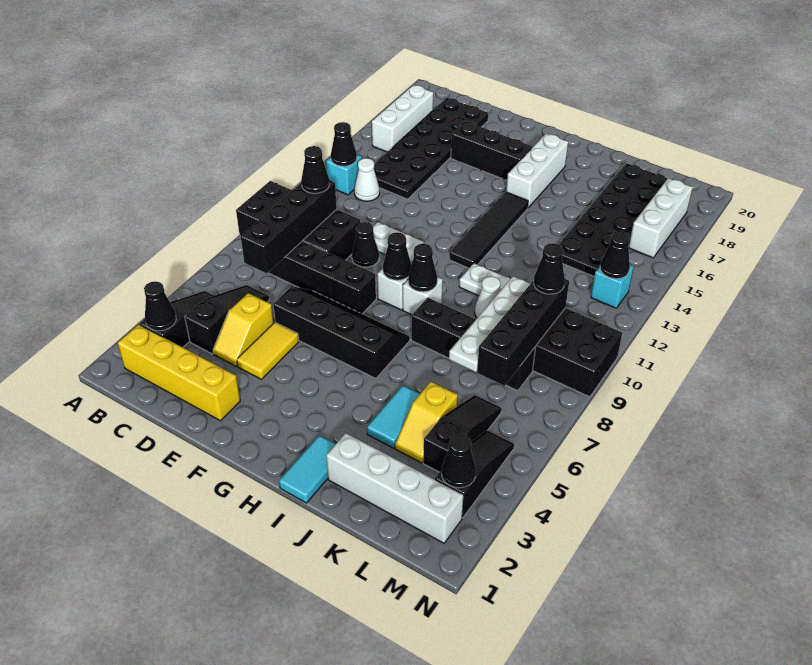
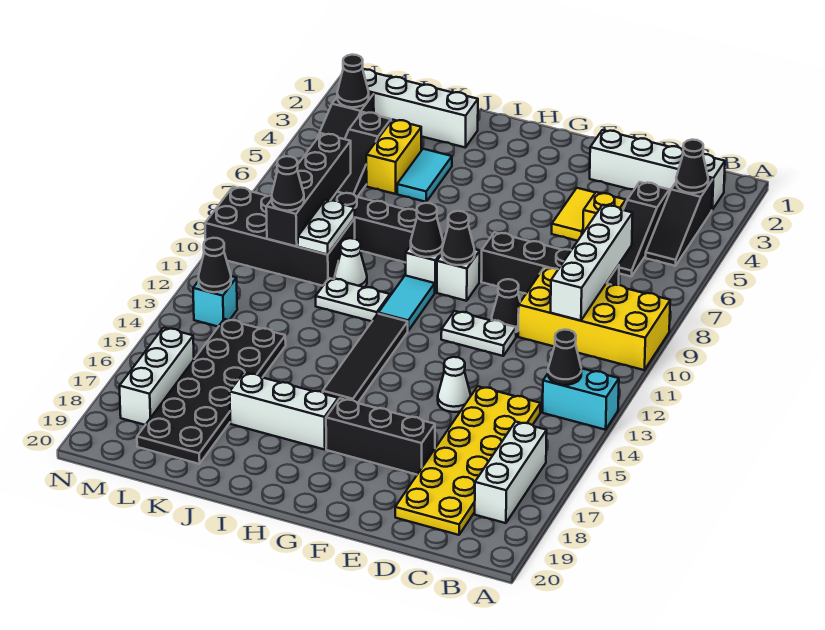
black brick A9:D10 level 1 -> yellow brick A9:D10 level 1
yellow brick B2:E2 level 1 -> white brick B2:E2 level 1
cyan brick B13 level 1 -> cyan brick A13:B13 level 1
black brick C7:C10 level 2 -> white brick C7:C10 level 2
black cone C10 level 3 -> none
white cone C13 level 1 -> white cone E14 level 1
black plate C14:D19 level 1 -> yellow plate C14:D19 level 1
black slope E6:H7 level 1 top 6 -> none
white brick H16:H18 level 1 -> white brick H17:J17 level 1
cyan tile I1:I2 level 1 -> cyan tile H10:H11 level 1
yellow slope K4:K5 level 1 top 5 -> yellow brick K4:K5 level 1
white plate K7:K10 level 2 -> white plate K9:K10 level 2

